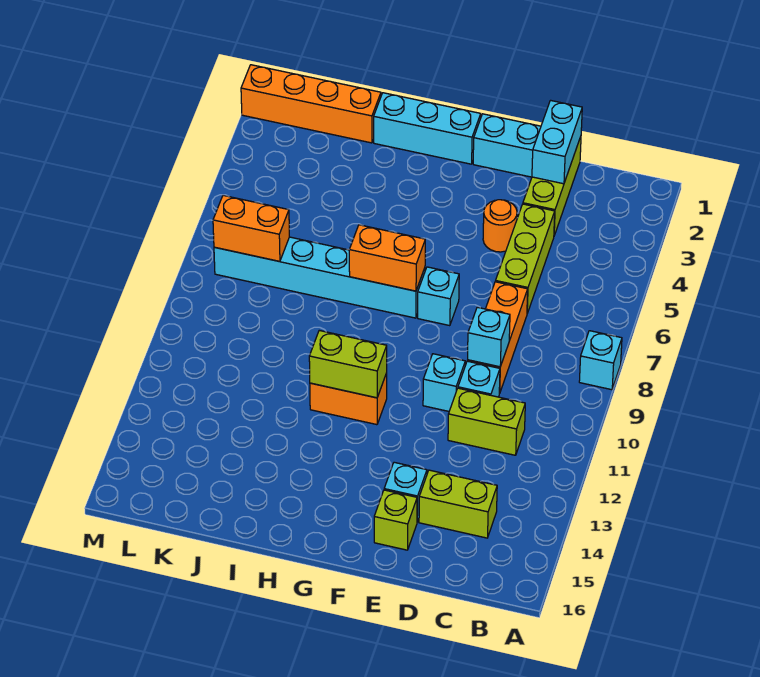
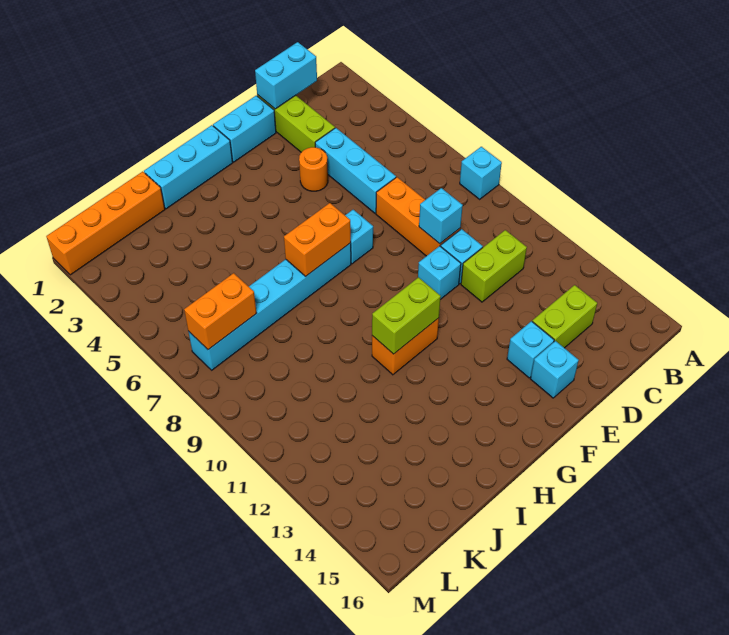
cyan brick D1:D2 level 2 -> cyan brick C1:D1 level 2
lime brick D4:D6 level 1 -> cyan brick D4:D6 level 1
lime brick E15 level 1 -> cyan brick E15 level 1

